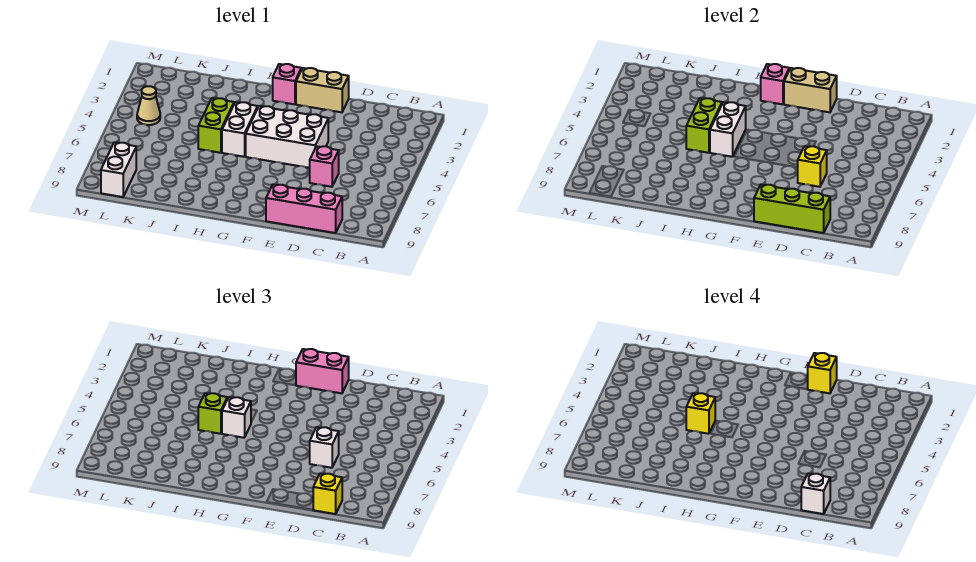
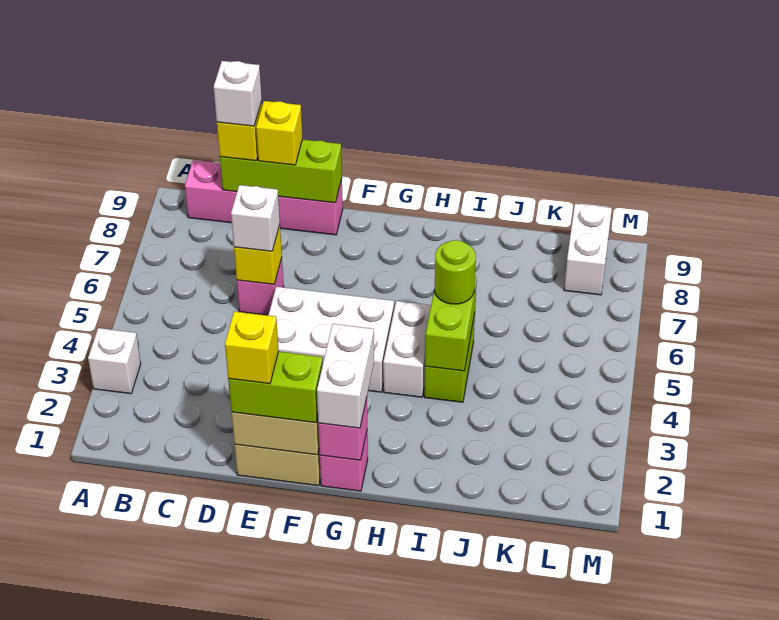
pink brick C9:E9 level 1 -> pink brick B9:E9 level 1
pink brick E1:F1 level 3 -> lime brick E1:F1 level 3
white brick H4:H5 level 2 -> white brick G1:G2 level 3
white brick H5 level 3 -> white brick A3 level 1
lime brick I5 level 3 -> lime round brick I5 level 3
yellow brick I5 level 4 -> yellow brick D9 level 3
tan cone L4 level 1 -> none

